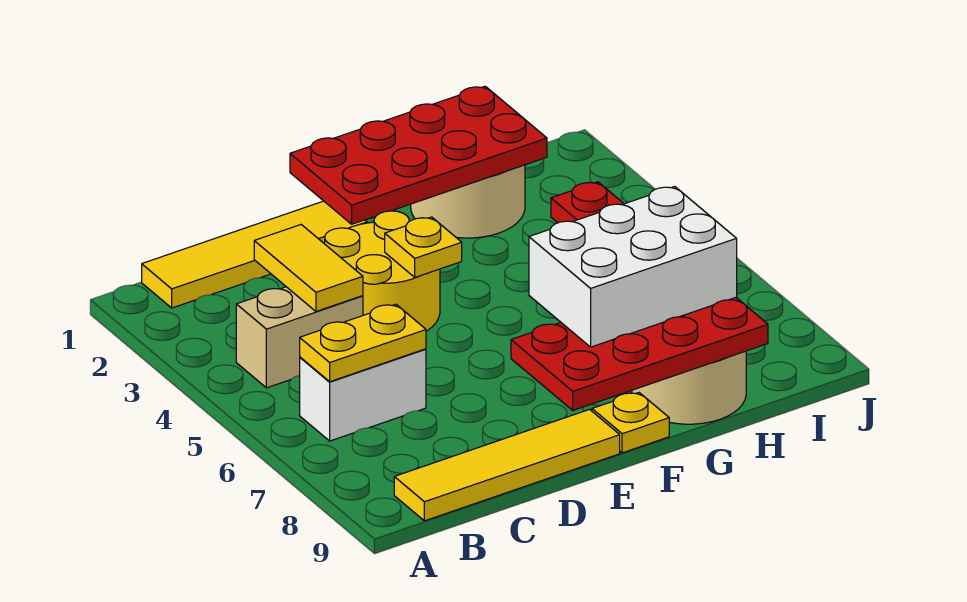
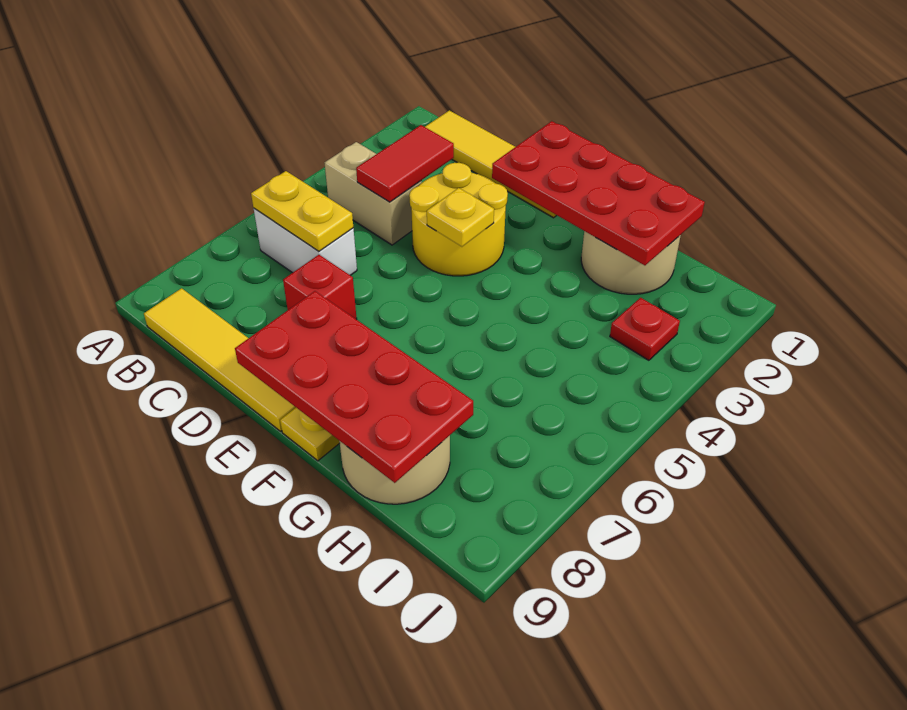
yellow tile C3:C4 level 2 -> red tile C3:C4 level 2
none -> red brick D7 level 1
white brick F7:H8 level 3 -> none

